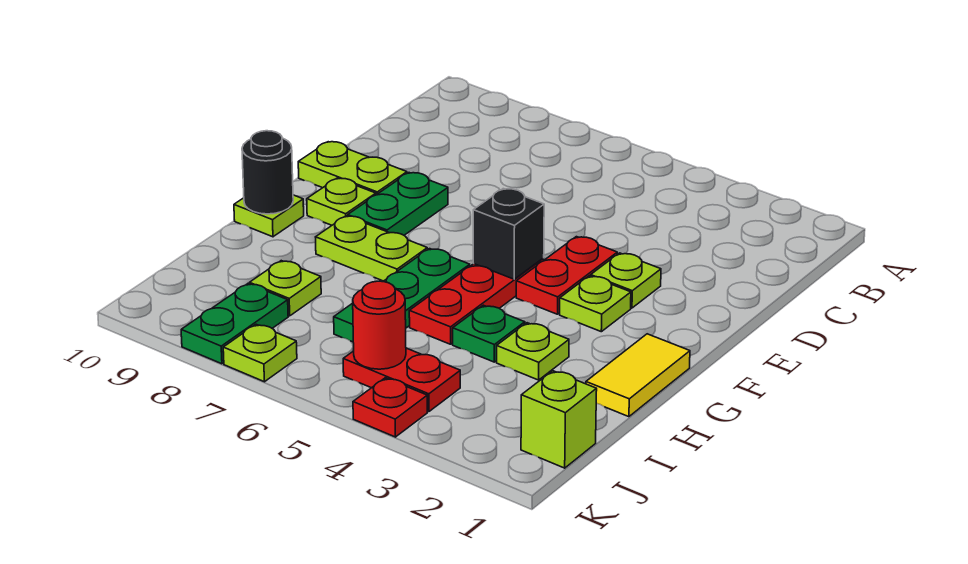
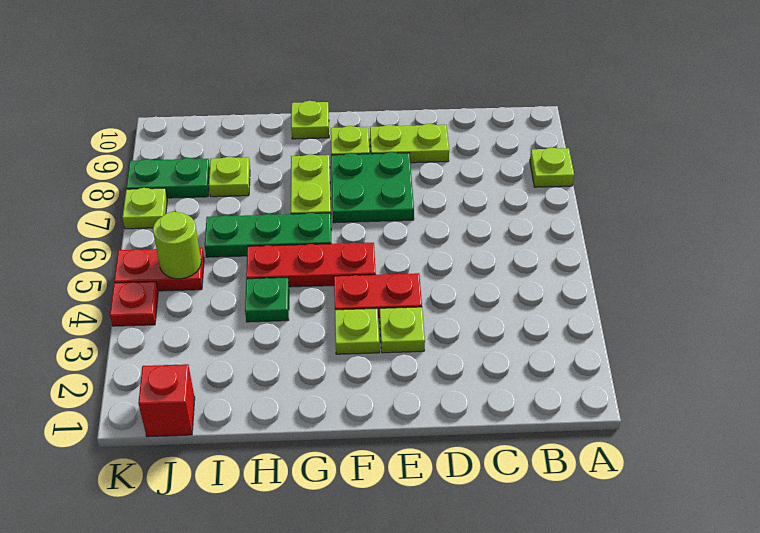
green plate E8:F8 level 1 -> green plate E7:F8 level 1
lime plate E9:E10 level 1 -> lime plate D9:E9 level 1
black brick F5 level 2 -> none
yellow tile G1:H1 level 1 -> none
black round brick G10 level 2 -> none
lime plate H3 level 1 -> lime plate A8 level 1
lime brick J1 level 1 -> red brick J1 level 1
red plate J4:J5 level 1 -> red plate J5:K5 level 1
red round brick J5 level 2 -> lime round brick J5 level 2

